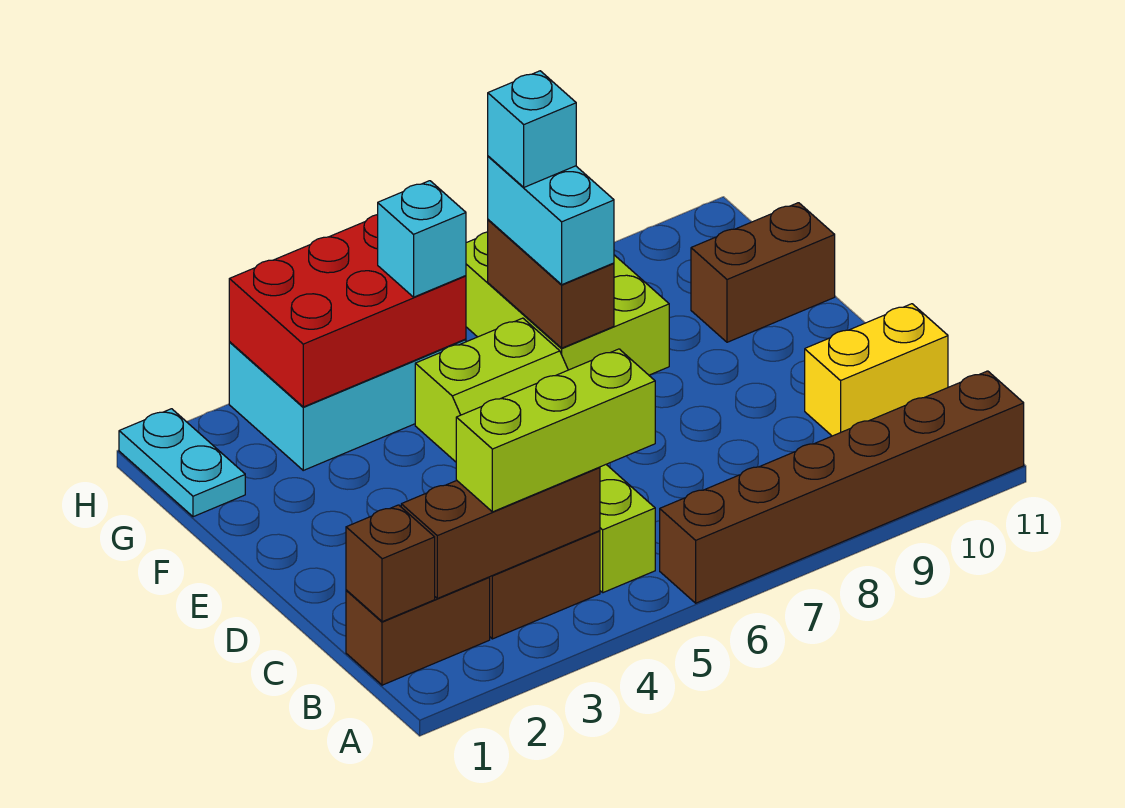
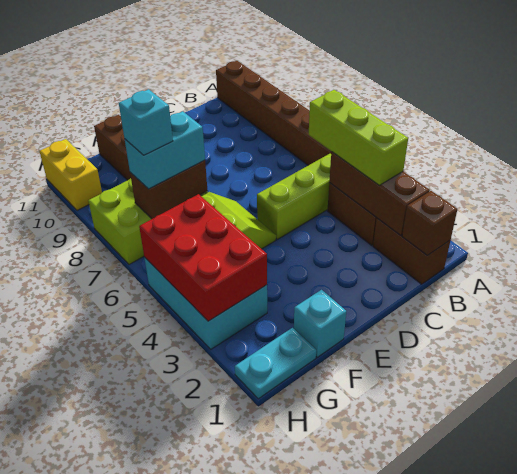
yellow brick C10:C11 level 1 -> yellow brick H10:H11 level 1
cyan brick G5 level 3 -> cyan brick F1 level 1

